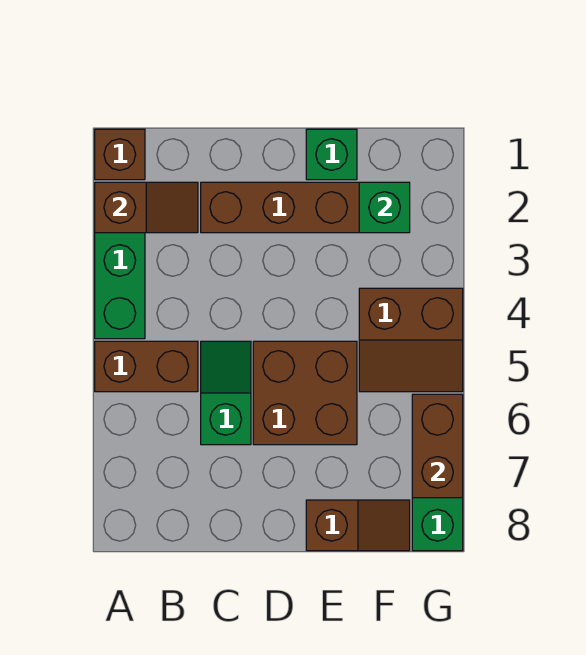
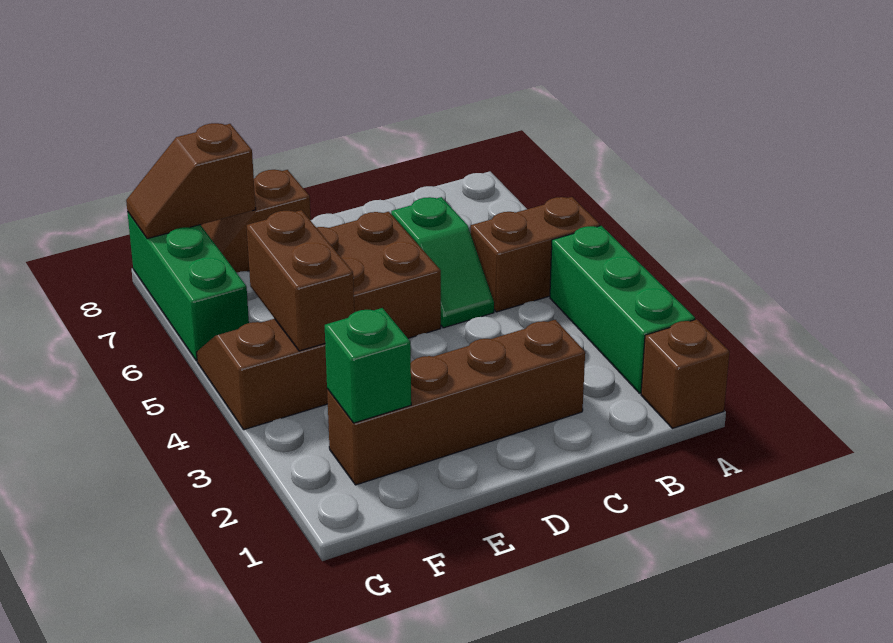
brown slope A2:B2 level 2 top A -> brown slope F8:G8 level 2 top F
green brick E1 level 1 -> none
brown brick G6:G7 level 2 -> brown brick F4:F5 level 2

